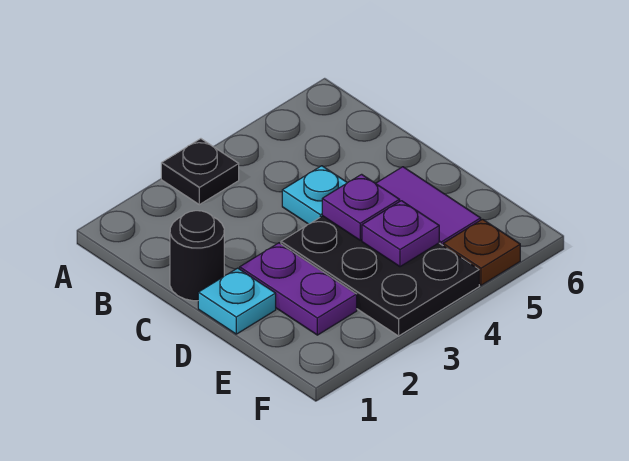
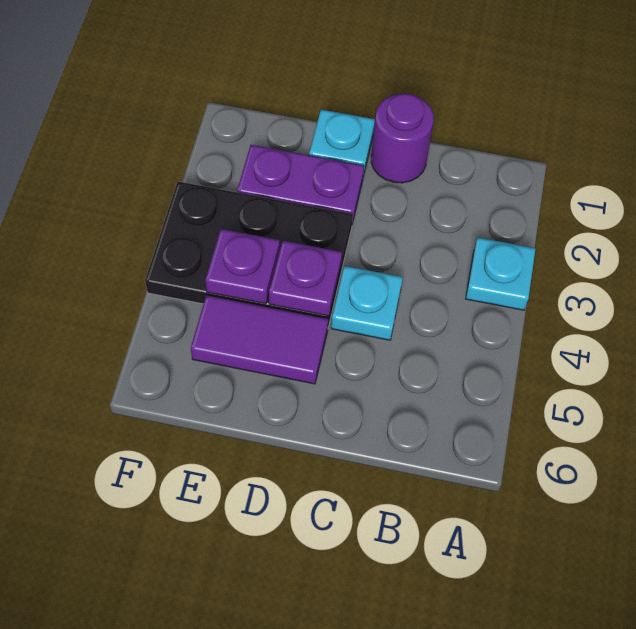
black plate A3 level 1 -> cyan plate A3 level 1
black round brick C1 level 1 -> purple round brick C1 level 1
brown plate F5 level 1 -> none

